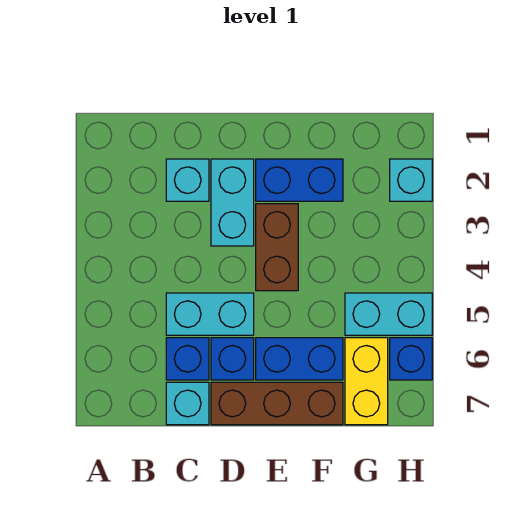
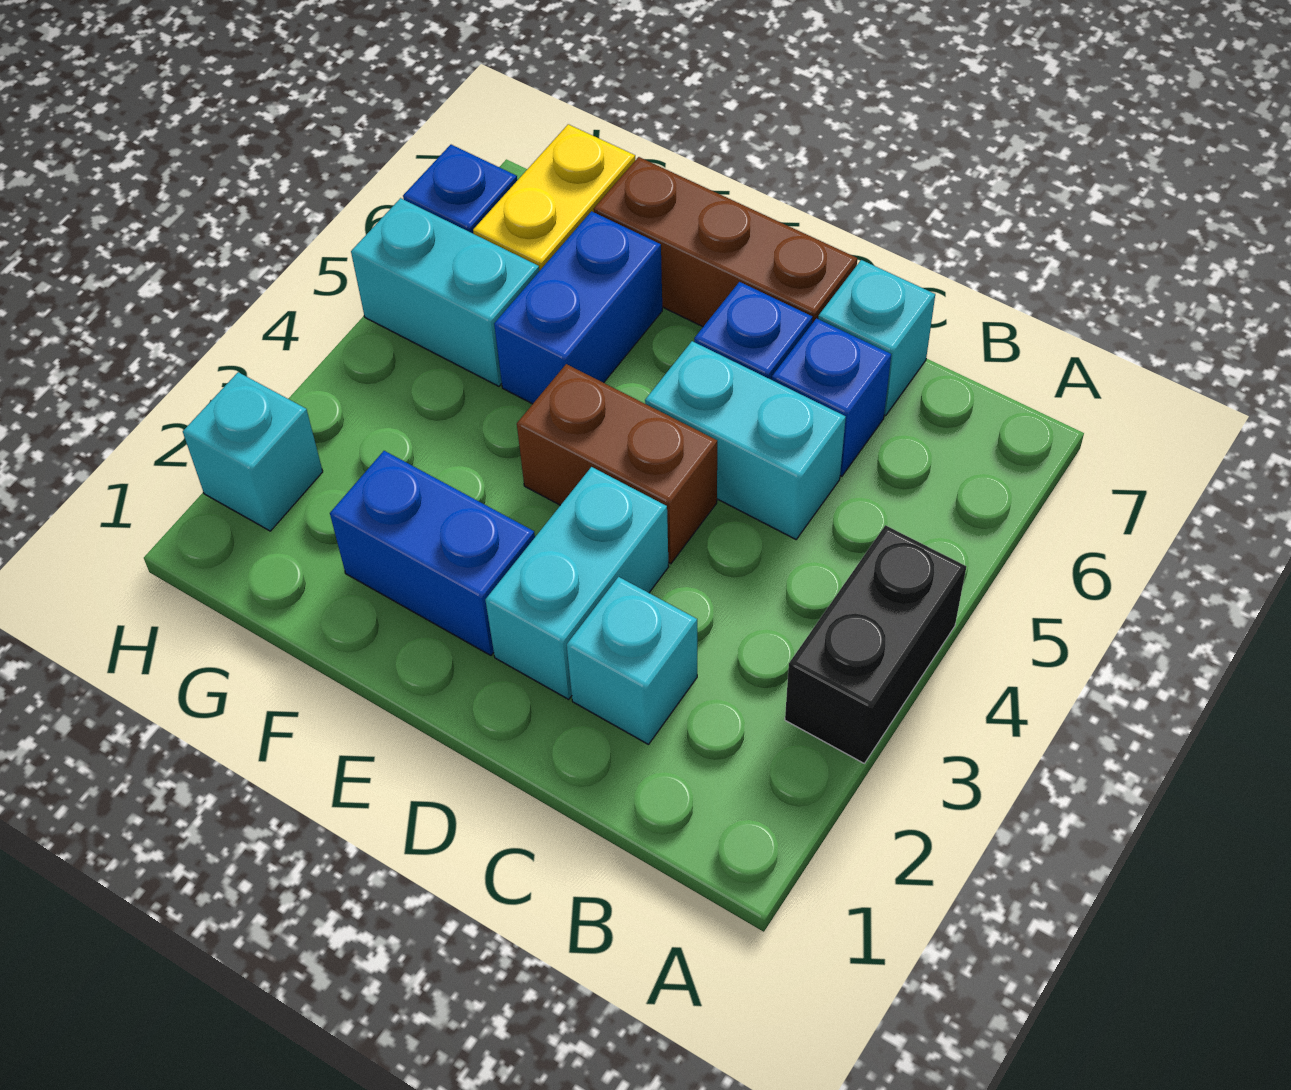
none -> black brick A3:A4 level 1
brown brick E3:E4 level 1 -> brown brick D4:E4 level 1
blue brick E6:F6 level 1 -> blue brick F5:F6 level 1

